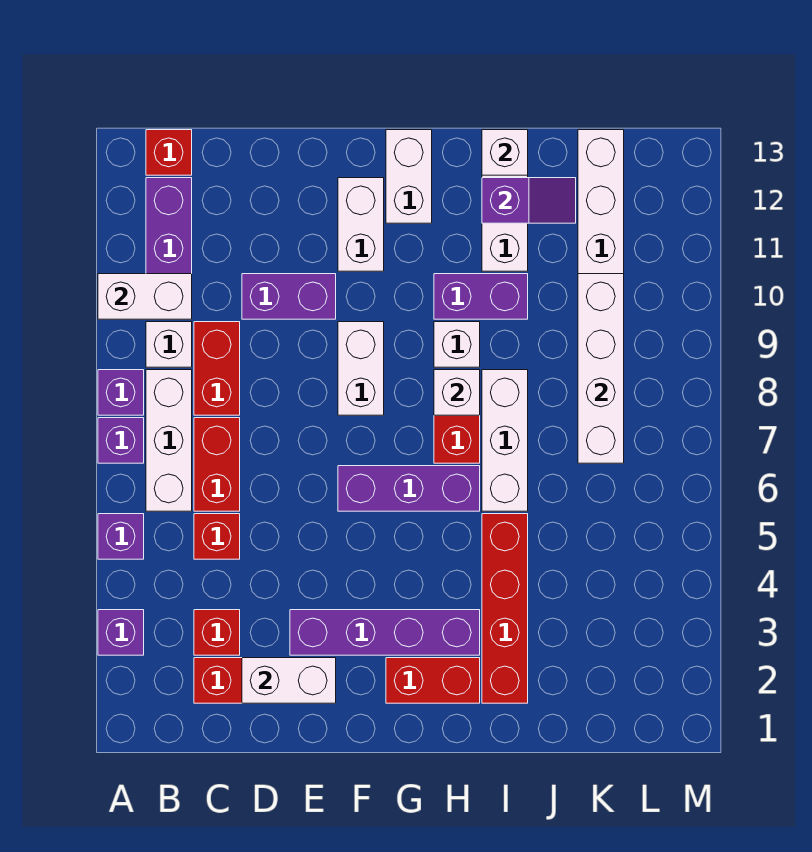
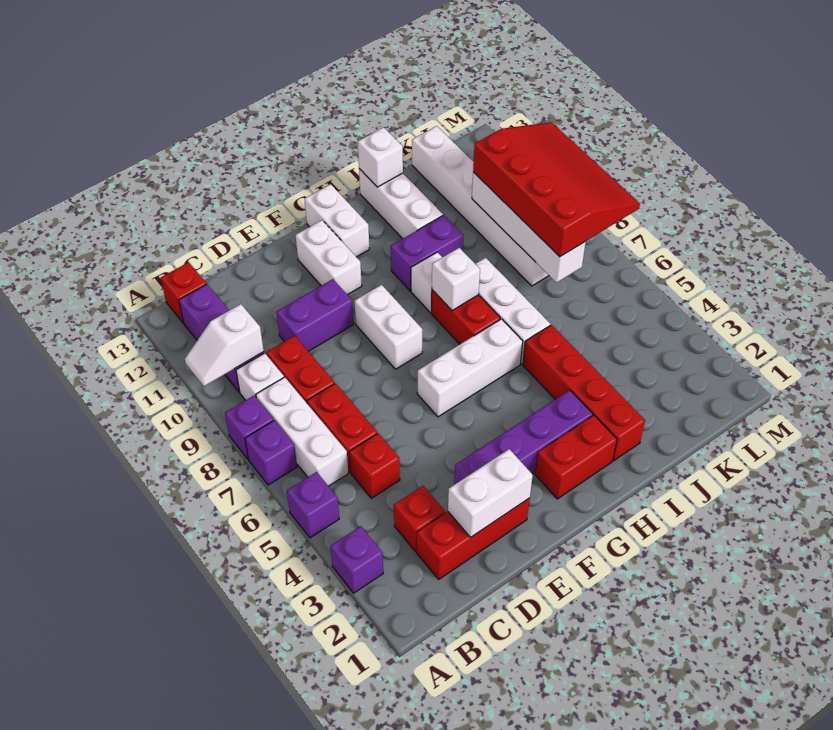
white brick A10:B10 level 2 -> white slope A10:B10 level 2 top B
purple brick F6:H6 level 1 -> white brick F6:H6 level 1
purple slope I12:J12 level 2 top I -> none
none -> red slope K7:M10 level 3 top K

